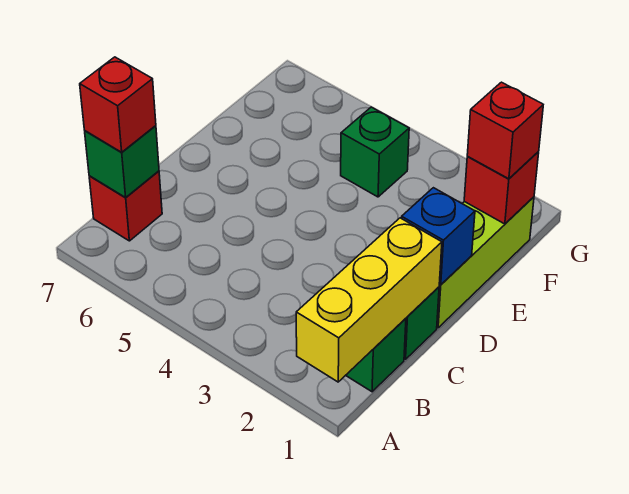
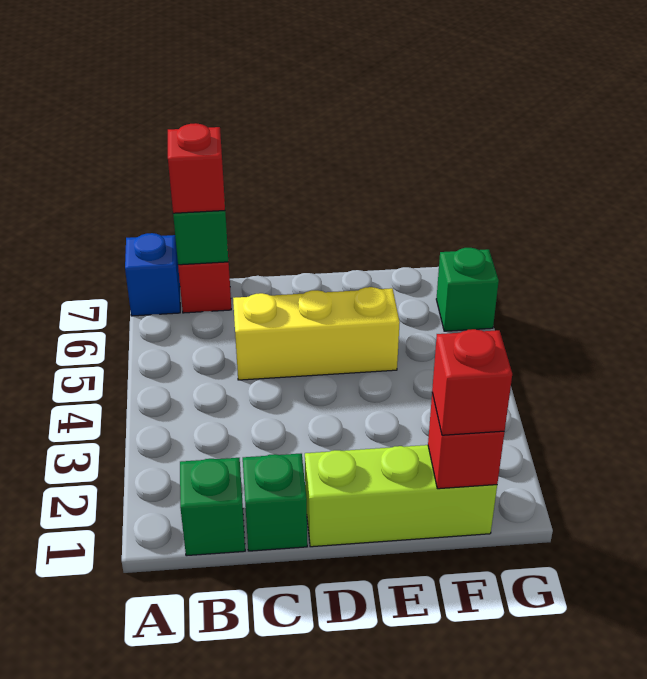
yellow brick A1:C1 level 2 -> yellow brick C5:E5 level 1
blue brick D1 level 2 -> blue brick A7 level 1
green brick F4 level 1 -> green brick G6 level 1

